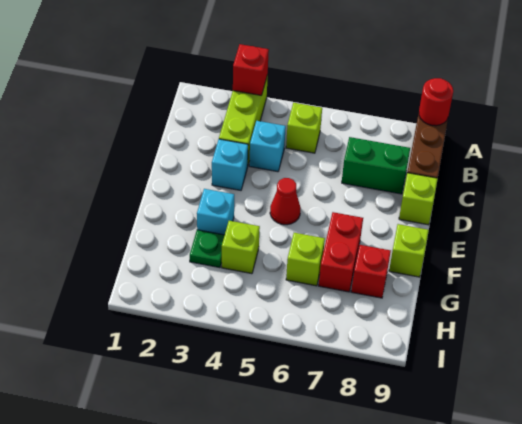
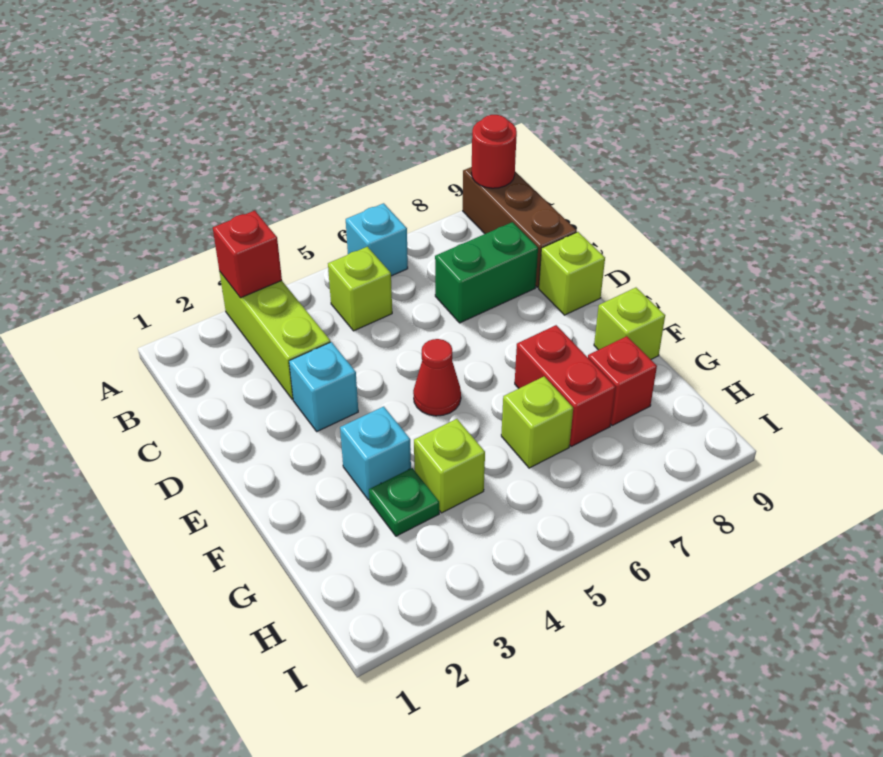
cyan brick C4 level 1 -> cyan brick A6 level 1

